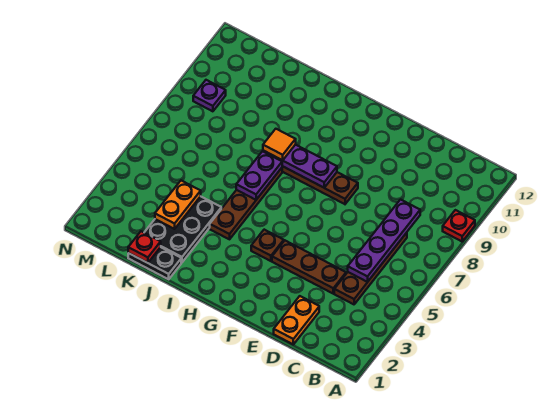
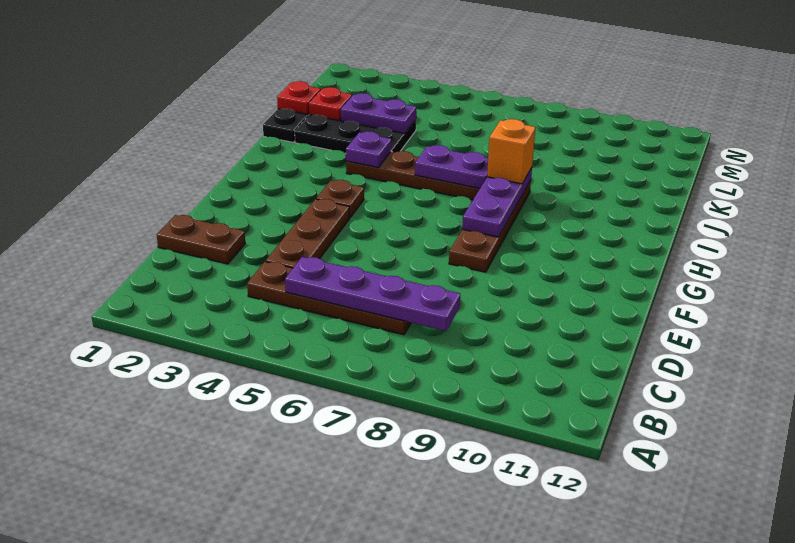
red plate A9 level 1 -> red plate K2 level 2
orange plate D1:D2 level 1 -> brown plate D1:D2 level 1
orange tile I8 level 3 -> orange brick I8 level 3
orange plate K3:K4 level 2 -> purple plate K3:K4 level 2
purple plate M9 level 1 -> purple plate I4 level 2

